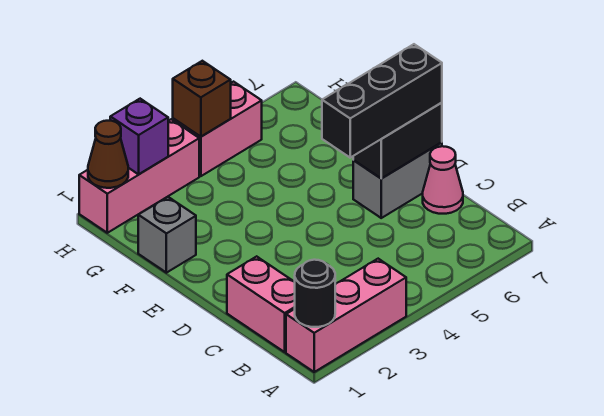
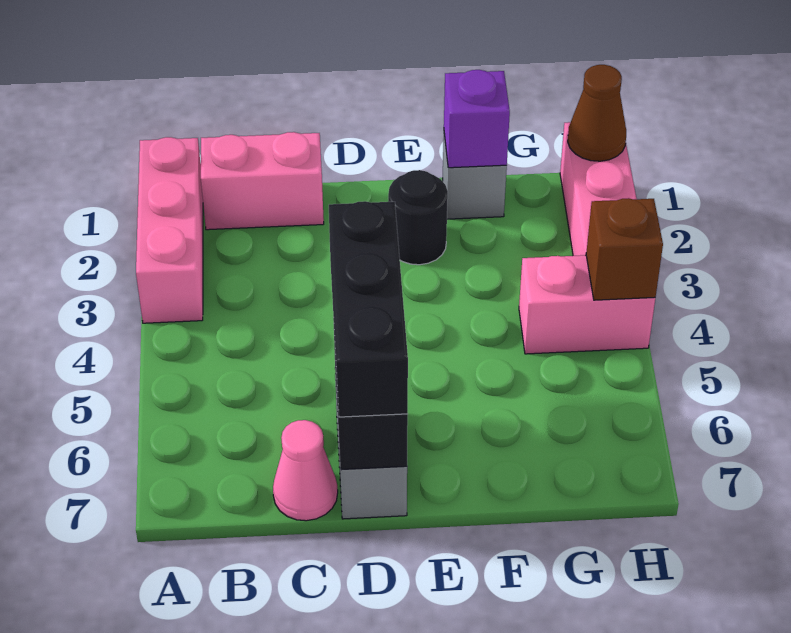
black round brick A1 level 2 -> black round brick E2 level 1
purple brick H2 level 2 -> purple brick F1 level 2
pink brick H4:H5 level 1 -> pink brick G4:H4 level 1

